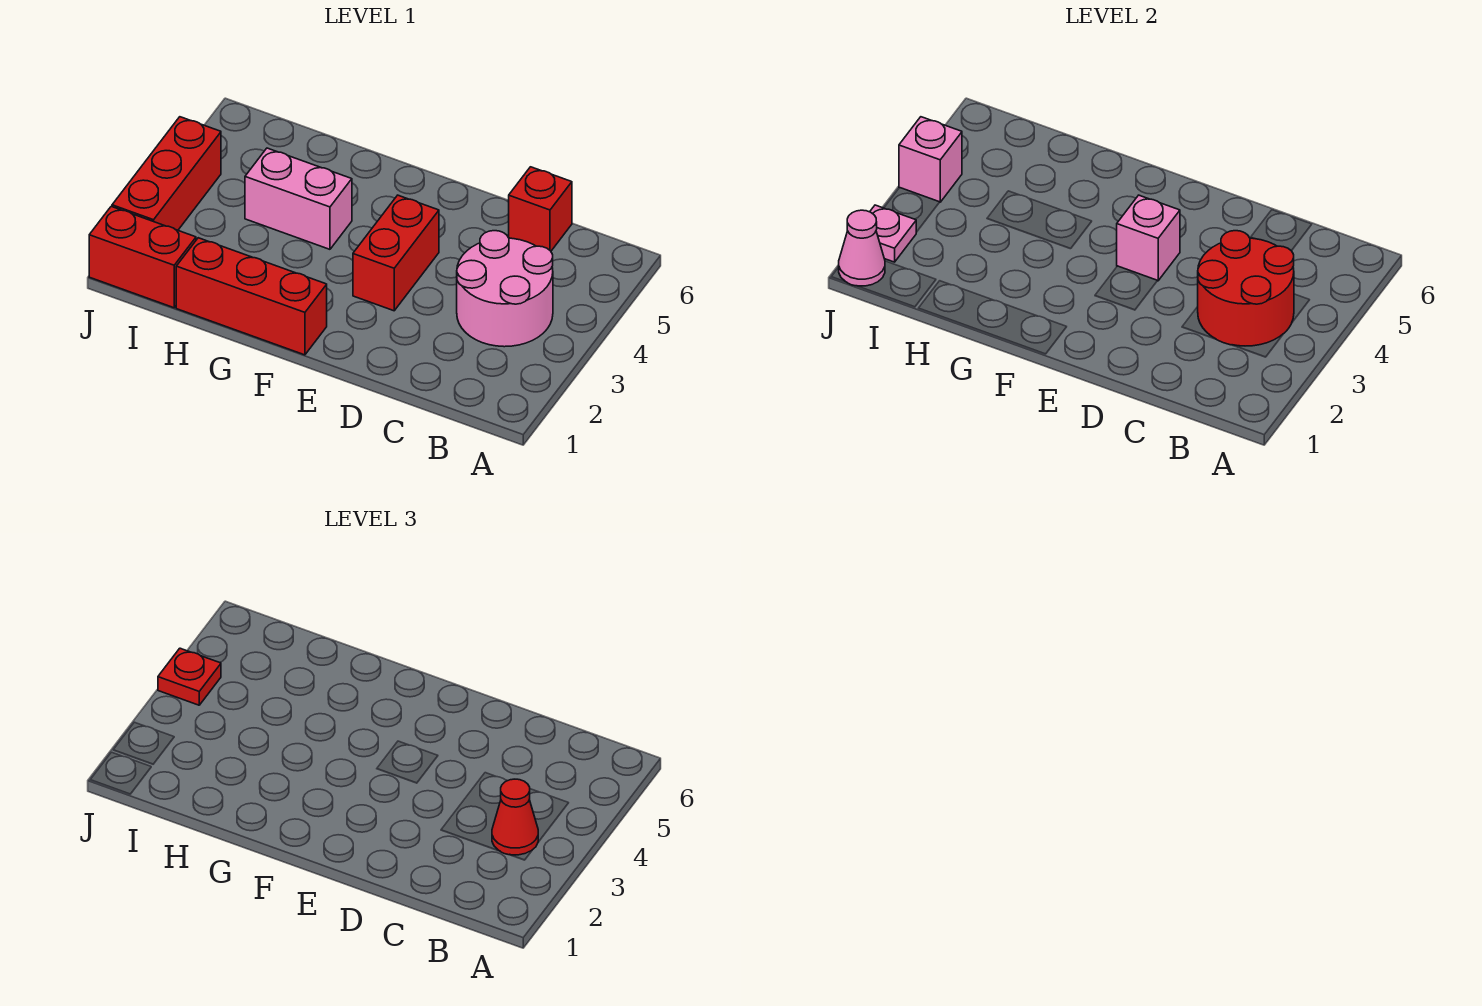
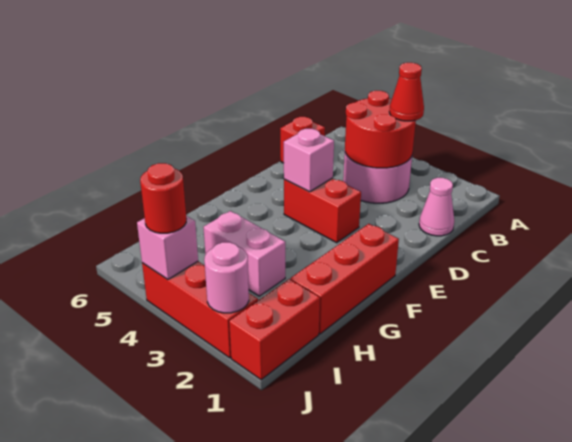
pink brick G4:H4 level 1 -> pink brick H3:H4 level 1
pink cone J1 level 2 -> pink cone C1 level 1
pink plate J2 level 2 -> pink round brick J2 level 2
red plate J4 level 3 -> red round brick J4 level 3

